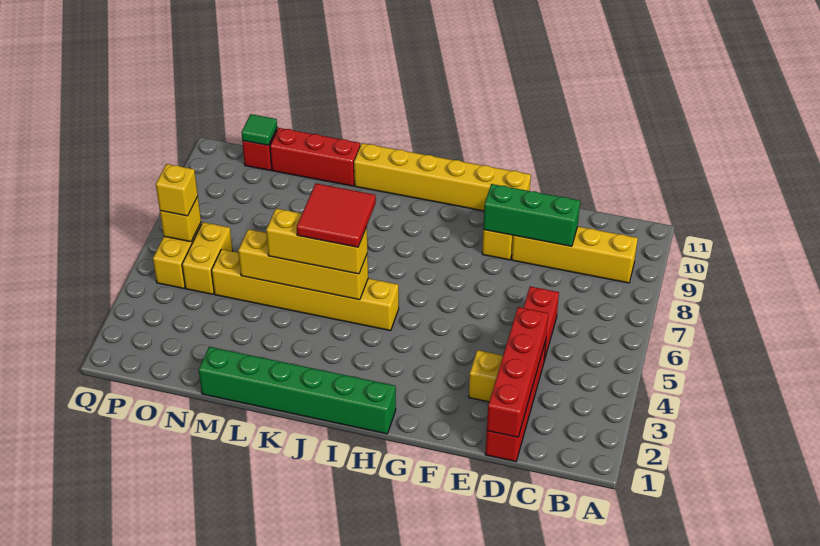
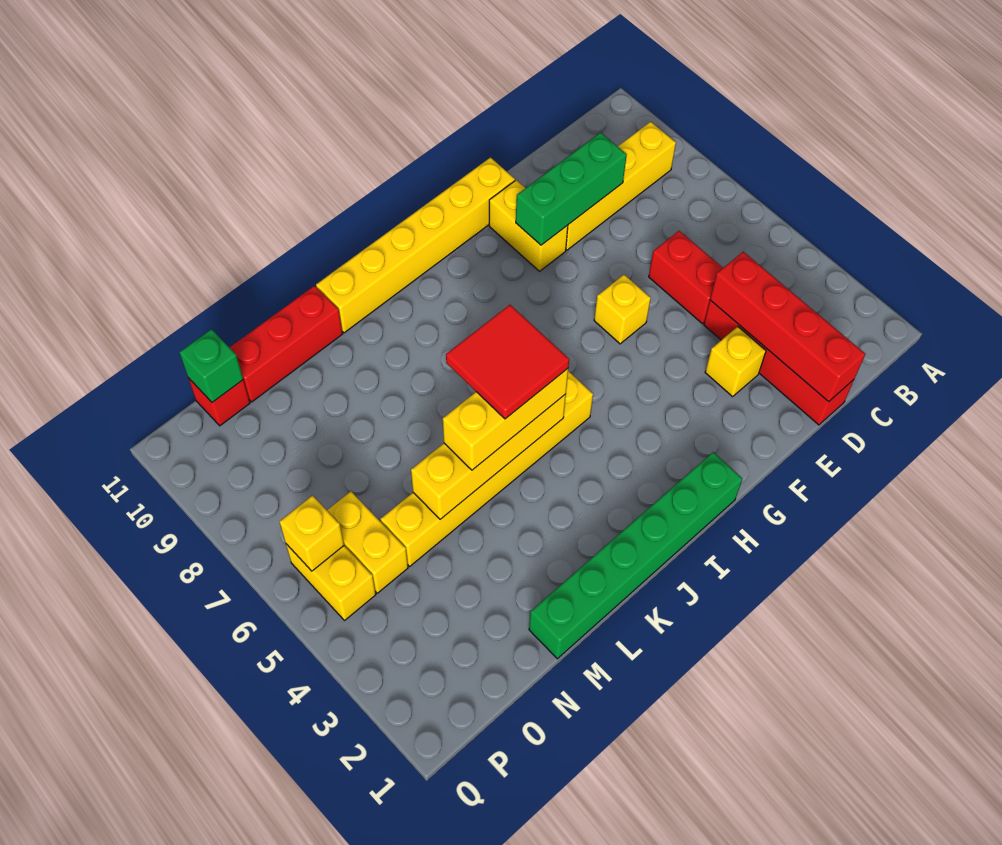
green tile O11 level 2 -> green brick O11 level 2
yellow brick P6 level 3 -> yellow brick F6 level 1

